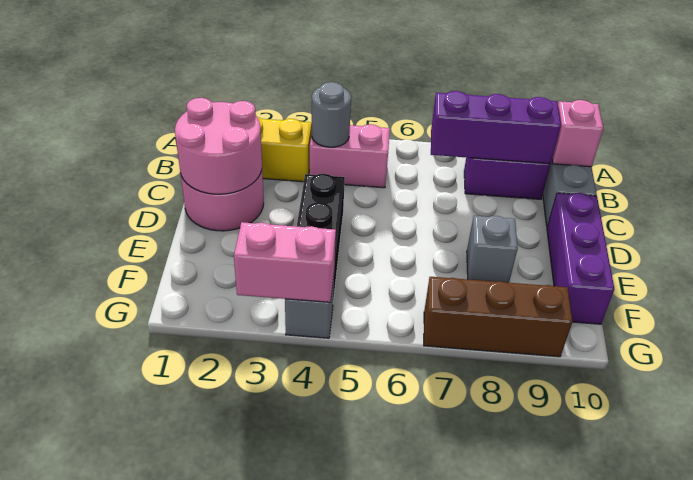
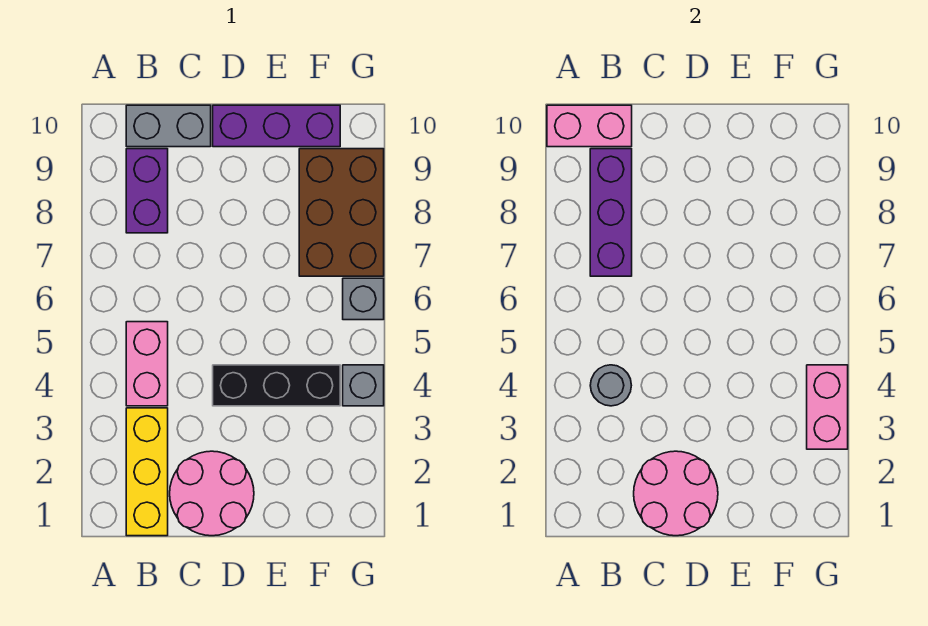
pink brick B10 level 2 -> pink brick A10:B10 level 2
grey brick E8 level 1 -> grey brick G6 level 1
brown brick G7:G9 level 1 -> brown brick F7:G9 level 1

